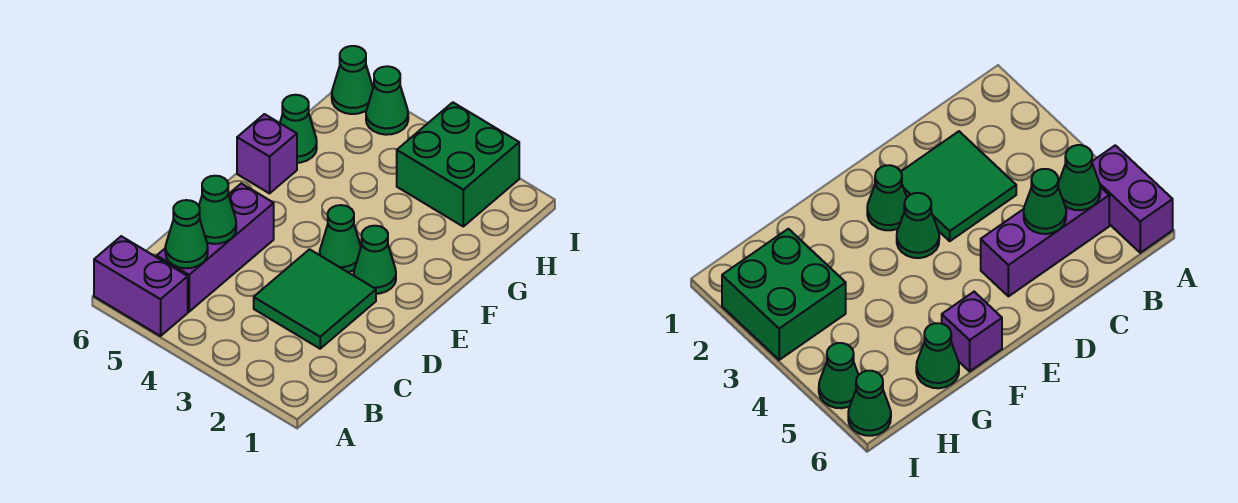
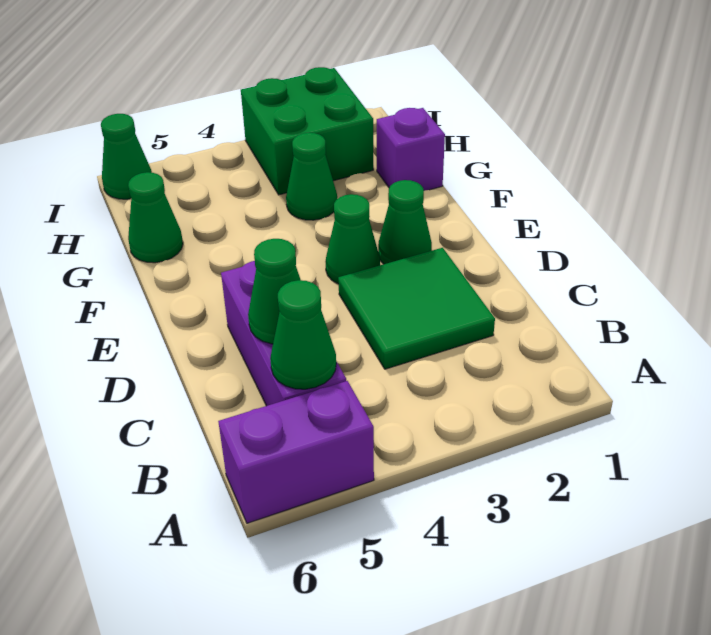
purple brick F6 level 1 -> purple brick G1 level 1
green cone I5 level 1 -> green cone G3 level 1

